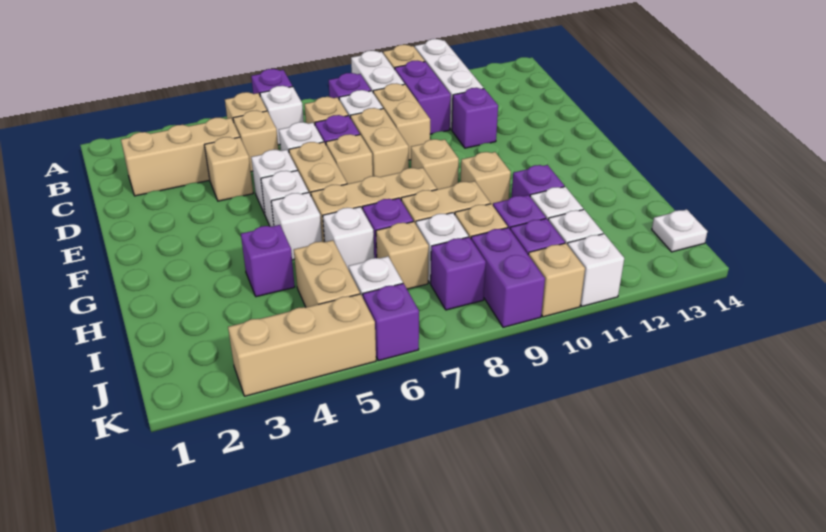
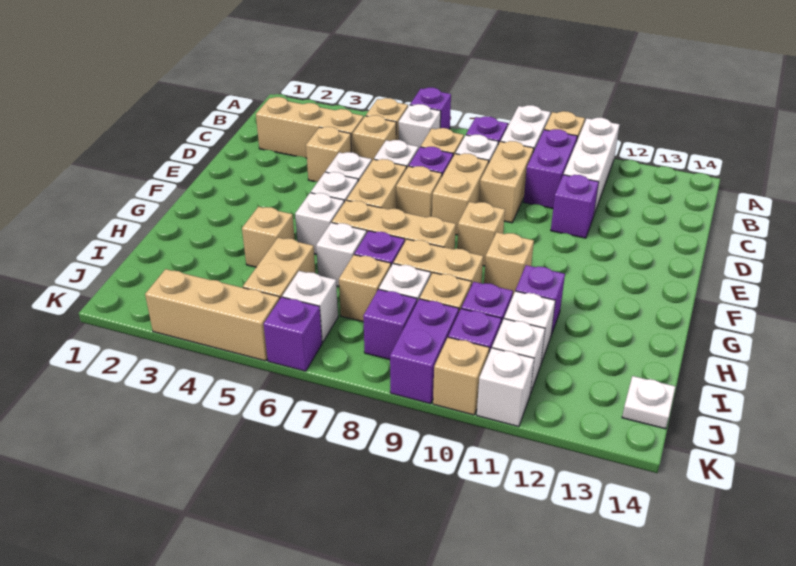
purple brick H4 level 1 -> tan brick H4 level 1

